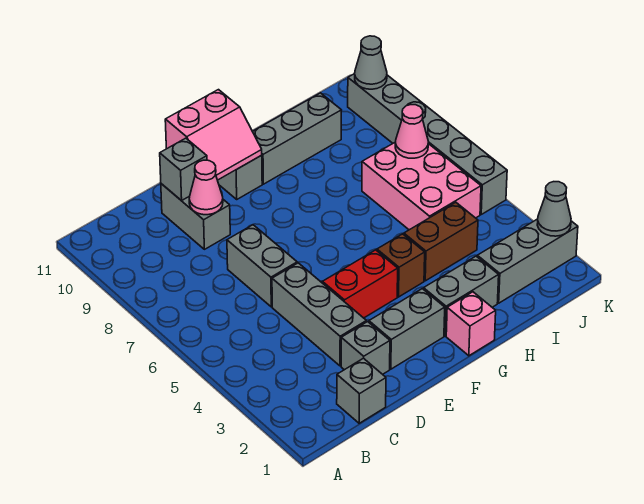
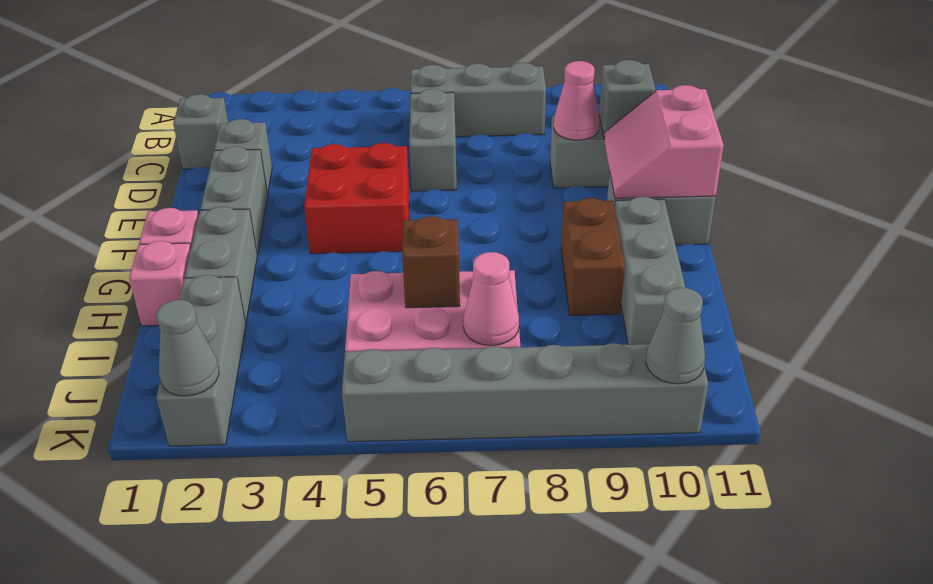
grey brick D3:D5 level 1 -> grey brick B6:B8 level 1
grey brick D6:D7 level 1 -> grey brick C6:D6 level 1
red brick E4:F4 level 1 -> red brick E4:F5 level 1
brown brick G4 level 1 -> brown brick I6 level 2
none -> pink brick H1 level 1
brown brick H4:I4 level 1 -> brown brick G9:H9 level 1

